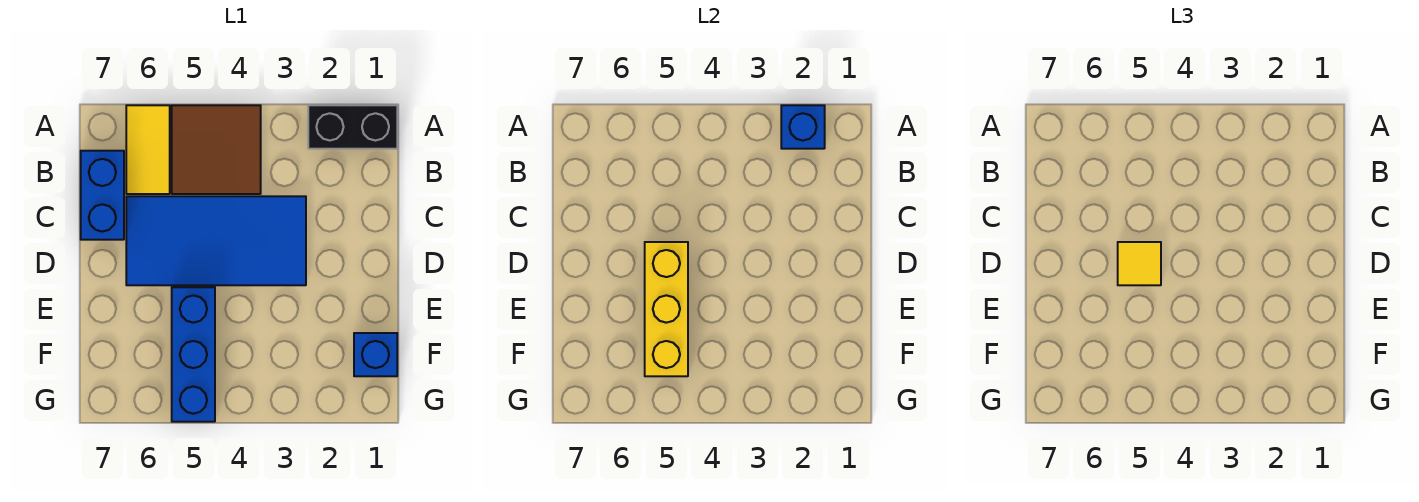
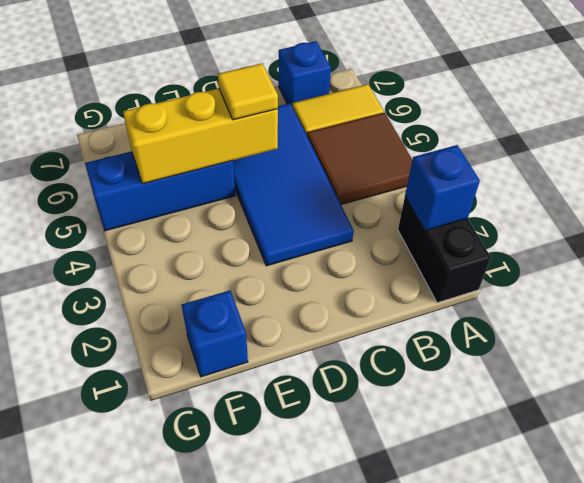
blue brick B7:C7 level 1 -> blue brick B7 level 1

